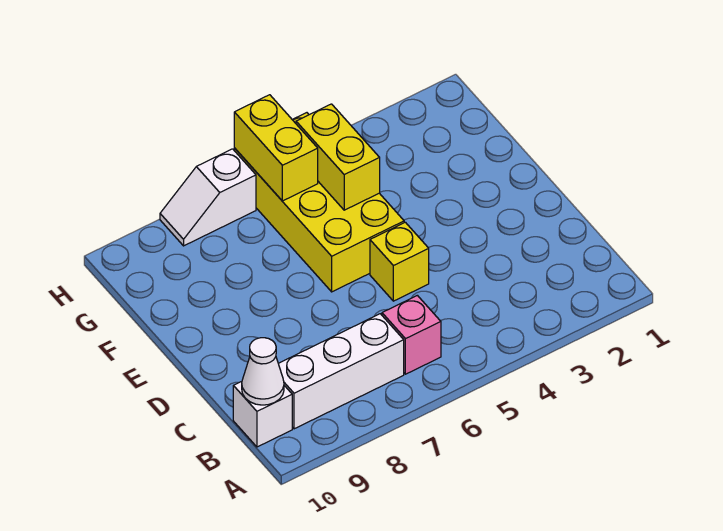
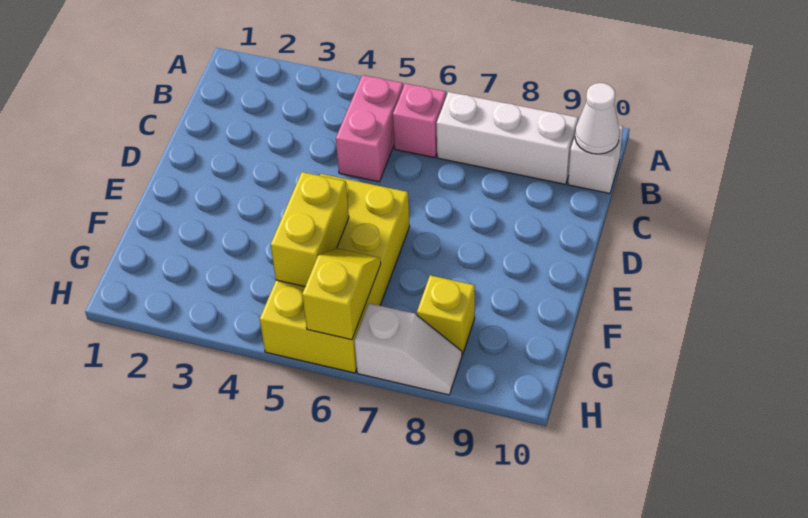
none -> pink brick B5:C5 level 1
yellow brick D5 level 1 -> yellow brick G8 level 1
yellow brick G6:H6 level 2 -> yellow slope G6:H6 level 2 top H

